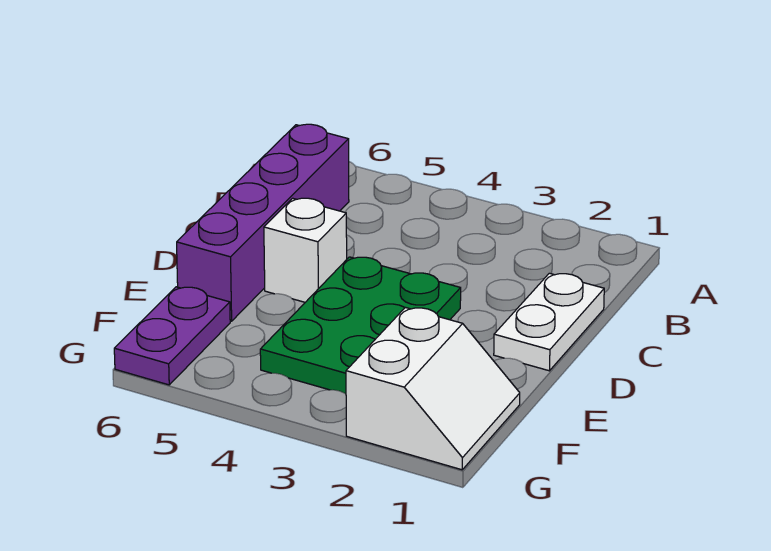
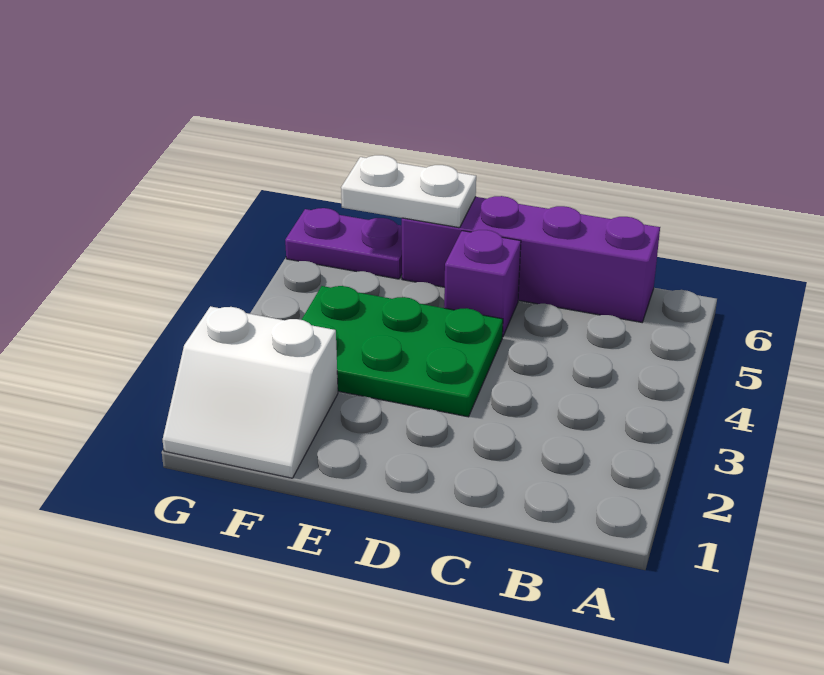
white plate C1:D1 level 1 -> white plate E6:F6 level 2
white brick D5 level 1 -> purple brick D5 level 1

